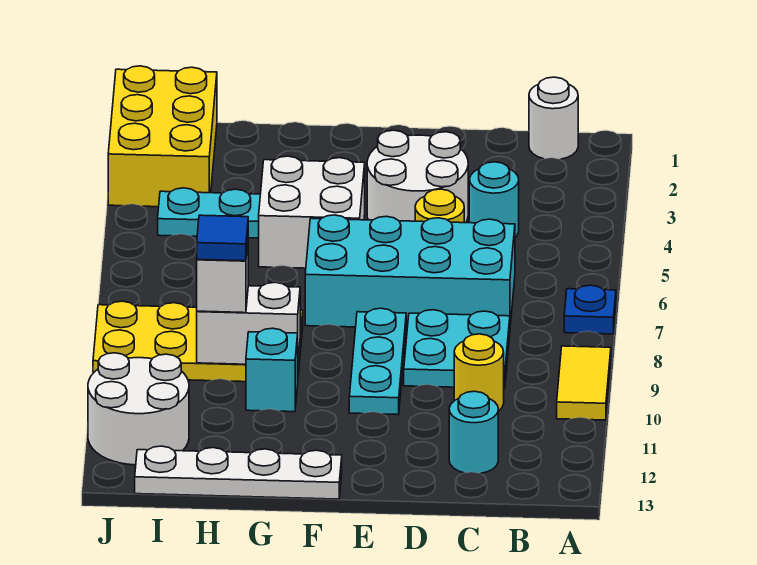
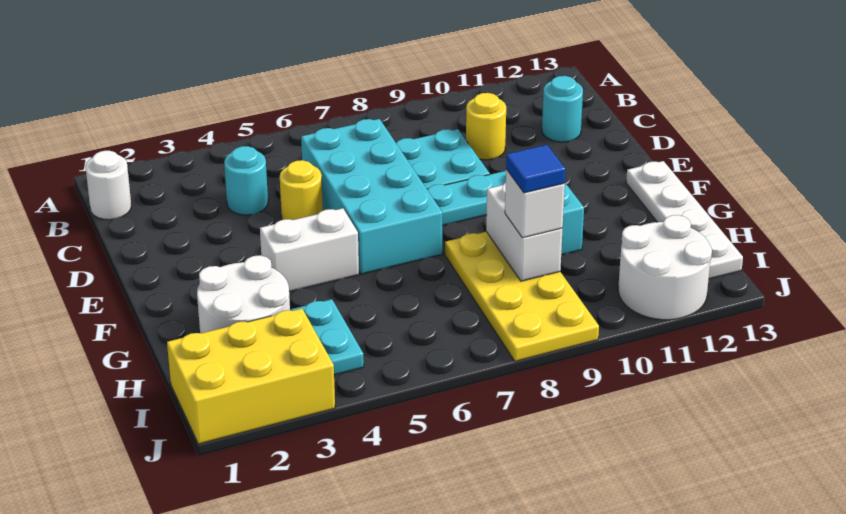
blue plate A7 level 1 -> none
yellow tile A9:A10 level 1 -> none
white round brick D3:E4 level 1 -> white round brick G2:H3 level 1
white brick F4:G5 level 1 -> white brick F4:F5 level 1

